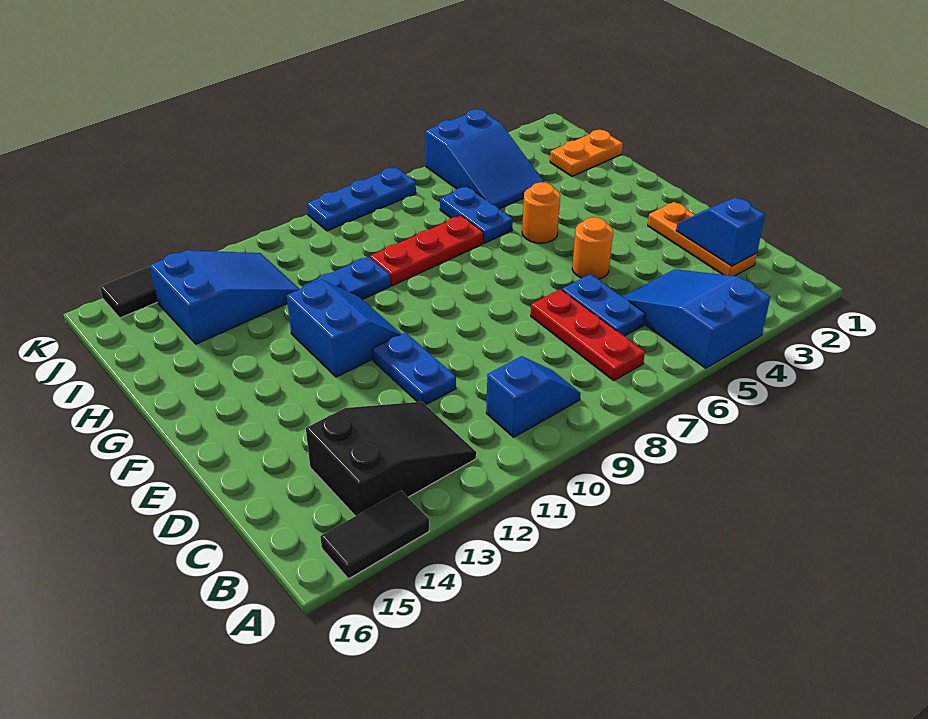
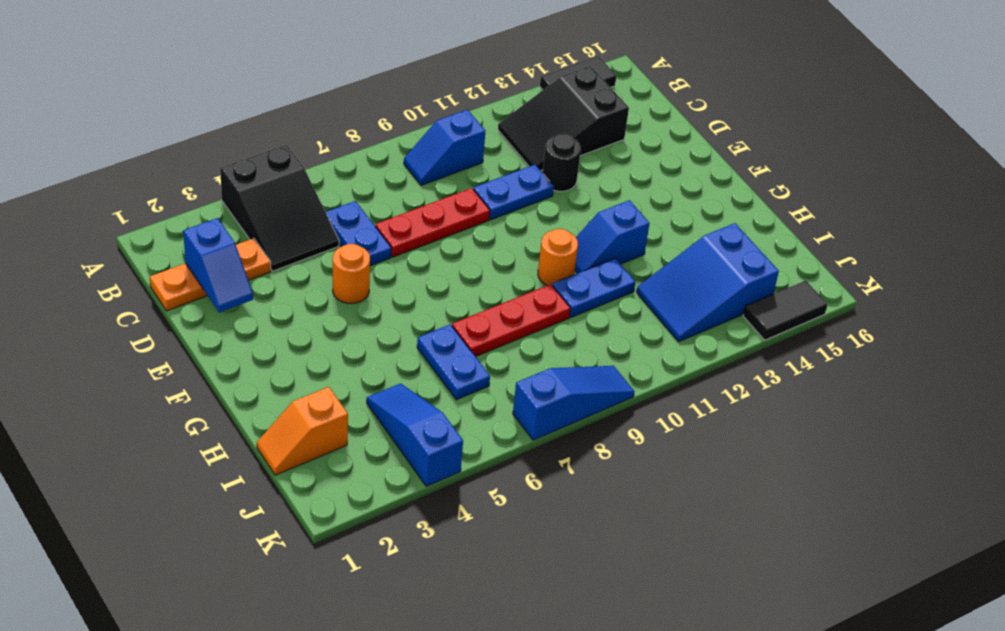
blue slope A4:C5 level 1 top A -> black slope A4:C5 level 1 top A
red plate B7:D7 level 1 -> red plate D7:D9 level 1
orange plate C2:E2 level 1 -> orange plate C1:C3 level 1
blue plate D11:E11 level 1 -> blue plate D10:D11 level 1
none -> black round brick D12 level 1
blue slope F11:G12 level 1 top 12 -> blue slope G11:G12 level 1 top 12
orange round brick G5 level 1 -> orange round brick G10 level 1
orange plate I1:I2 level 1 -> orange slope I1:I2 level 1 top 2
blue slope I4:K5 level 1 top K -> blue slope I4:K4 level 1 top K
blue plate K7:K9 level 1 -> blue slope K7:K9 level 1 top 7

